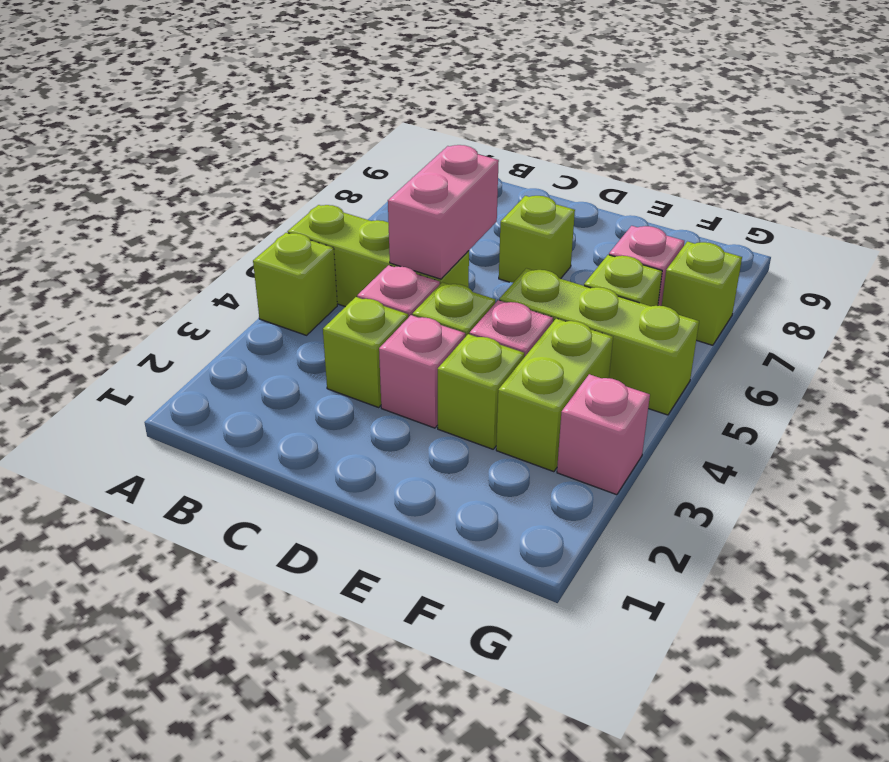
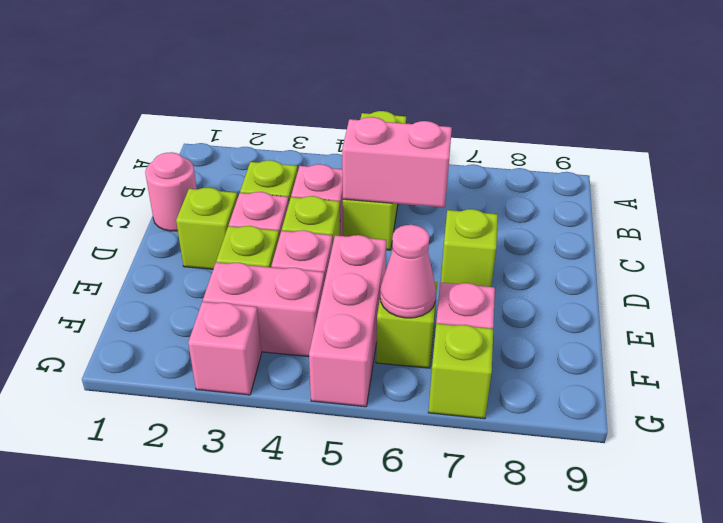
lime brick A4 level 1 -> lime brick D2 level 1
none -> pink round brick C1 level 1
lime brick E5:G5 level 1 -> pink brick E5:G5 level 1
lime brick F3:F4 level 1 -> pink brick F3:F4 level 1
none -> pink cone F6 level 2

